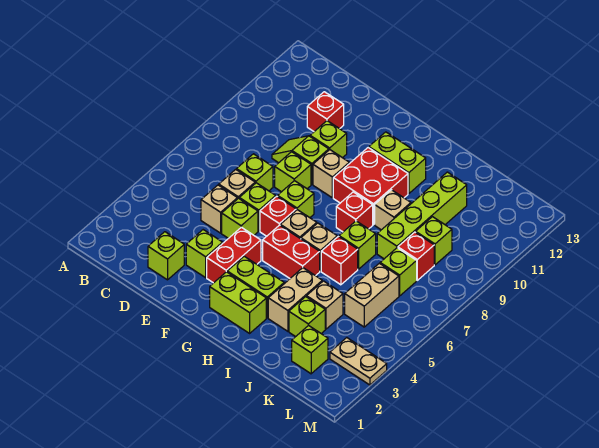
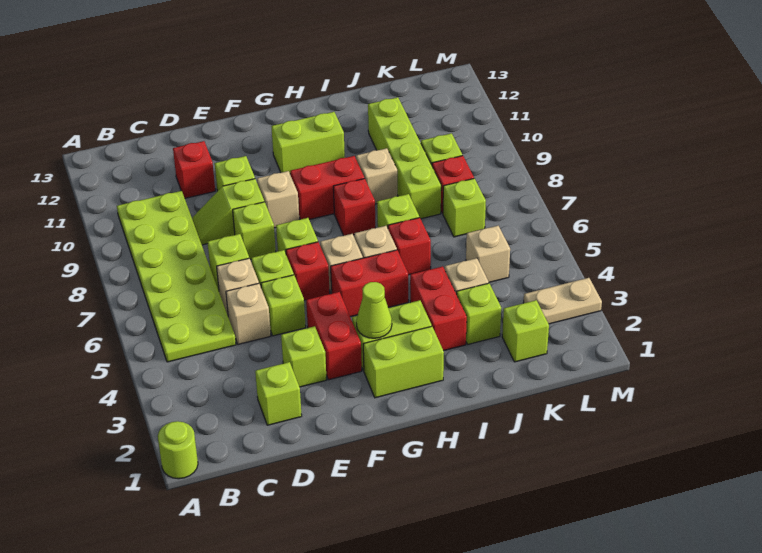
none -> lime round brick A1 level 1
none -> lime plate B5:C10 level 1
none -> lime cone G3 level 2
red brick G9:H10 level 1 -> red brick G9:H9 level 1
tan brick I3:I4 level 1 -> red brick I3:I4 level 1
tan brick K5:K6 level 1 -> tan brick K5 level 1

